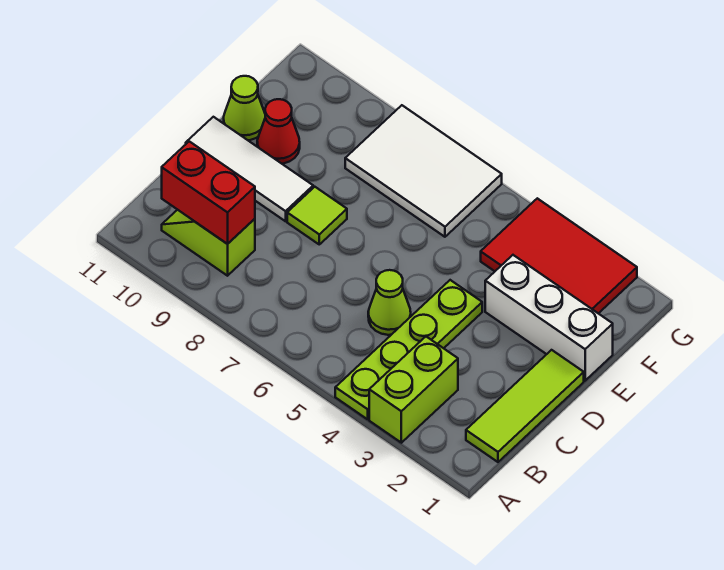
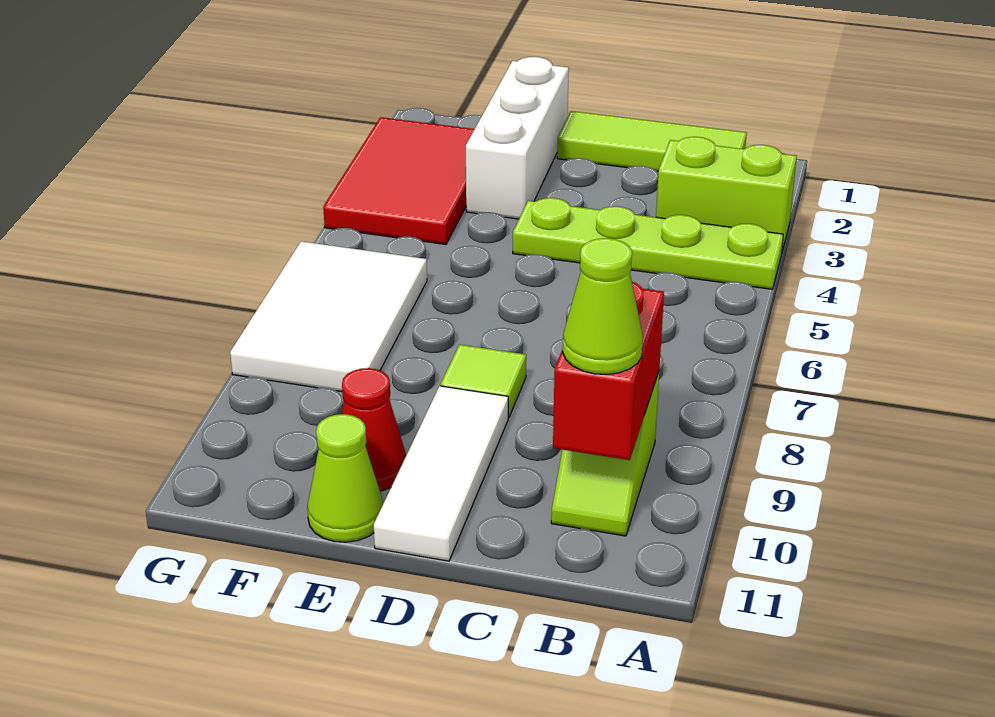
lime cone C5 level 1 -> lime cone B10 level 3

